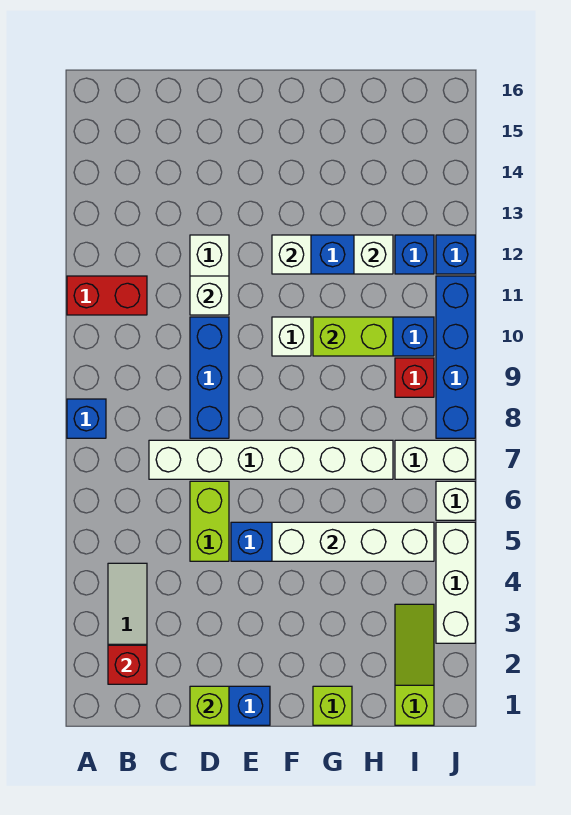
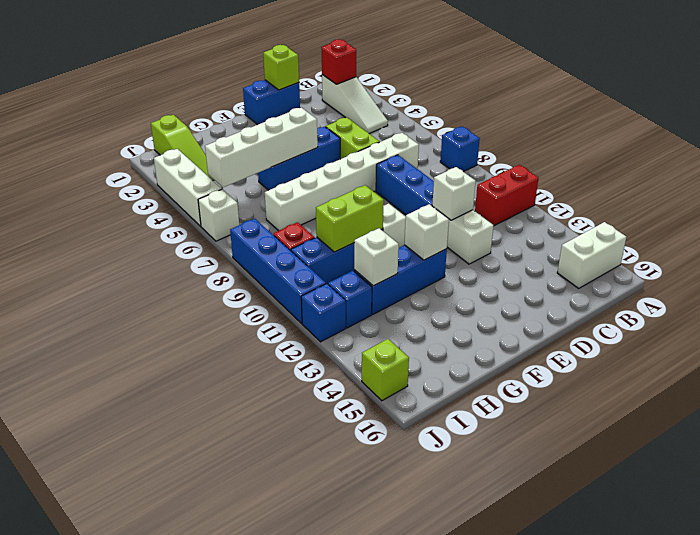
lime brick G1 level 1 -> lime brick J15 level 1
white brick I7:J7 level 1 -> white brick A15:B15 level 1

